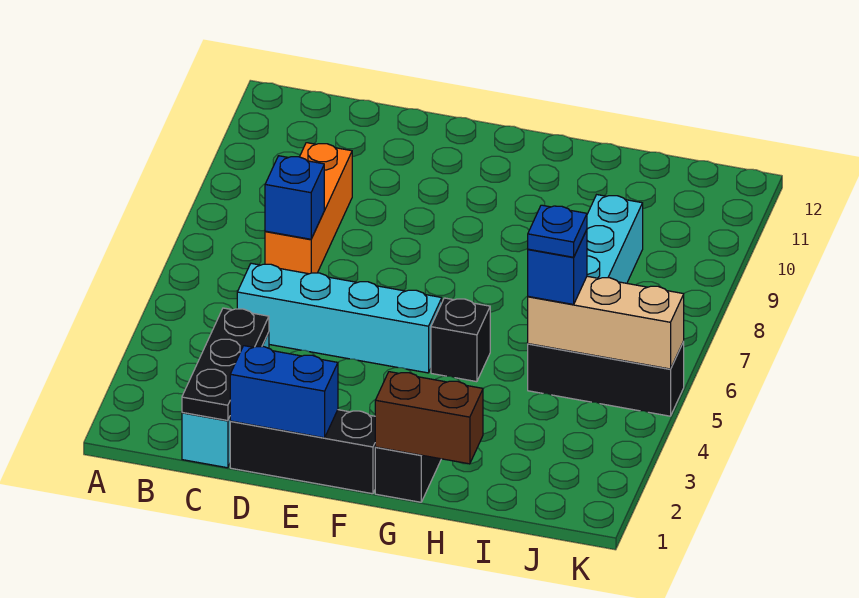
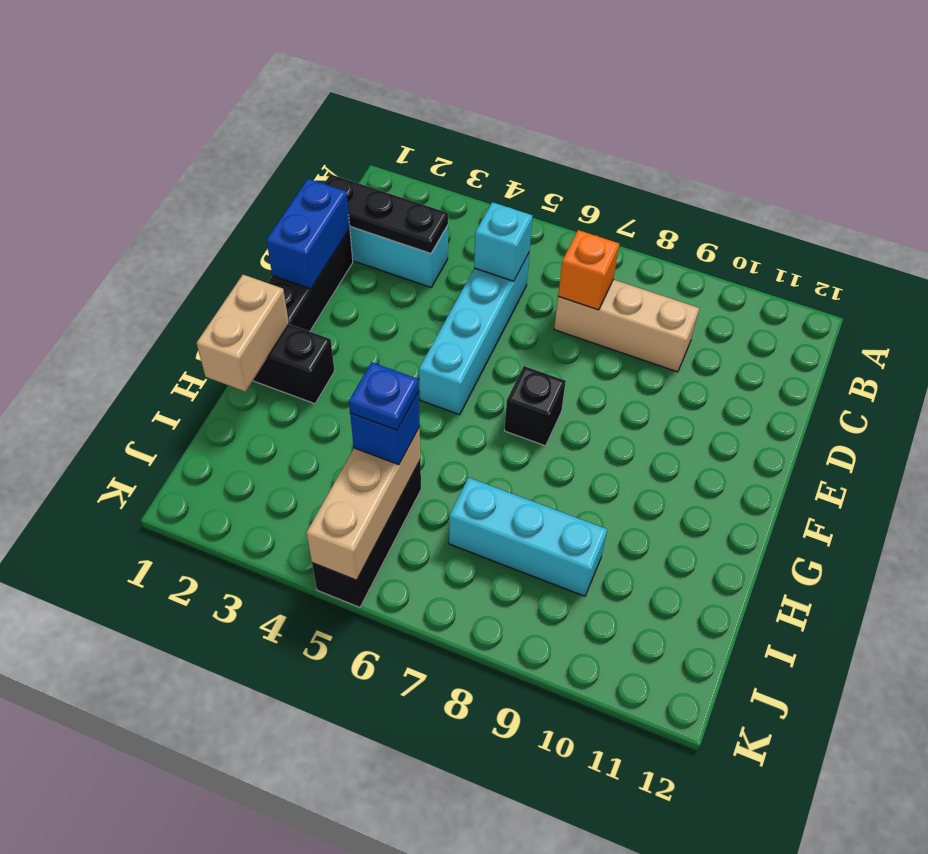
none -> cyan brick C5 level 2
orange brick C7:C9 level 1 -> tan brick C7:C9 level 1
blue brick C7 level 2 -> orange brick C7 level 2
brown brick G1:H1 level 2 -> tan brick G1:H1 level 2
black brick G5 level 1 -> black brick F7 level 1

